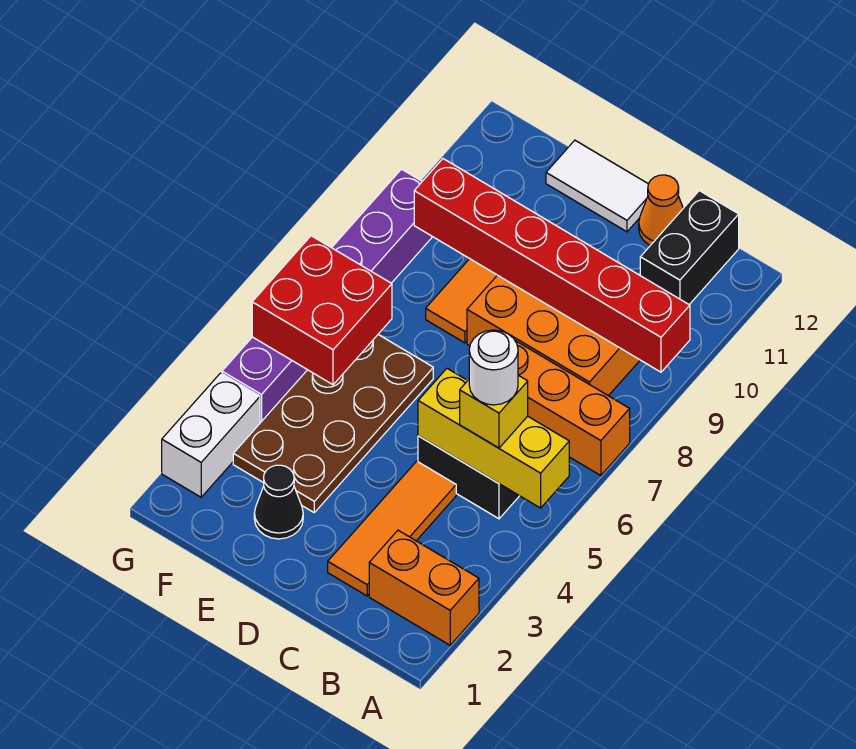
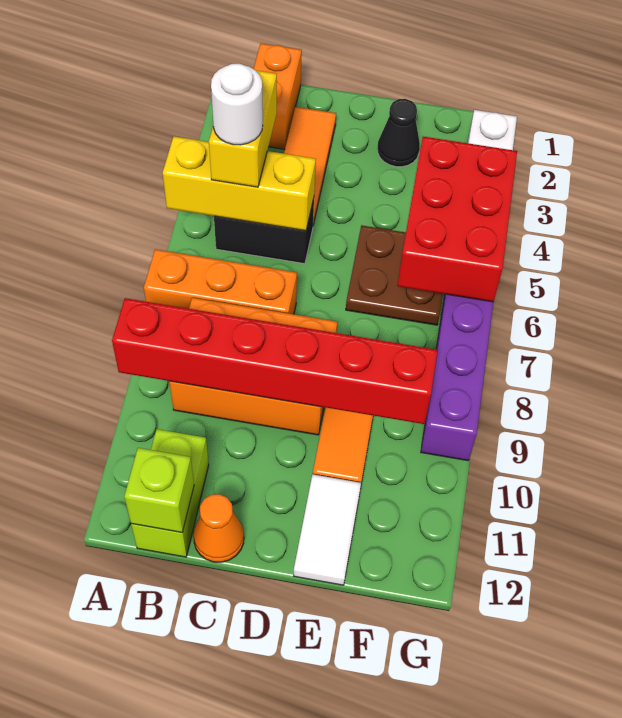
orange brick A2:B2 level 1 -> orange brick B1:B2 level 1
yellow brick B5 level 3 -> yellow brick B4:B5 level 3
black brick B11:B12 level 1 -> lime brick B11:B12 level 1
none -> lime brick B12 level 2
white tile D12:E12 level 1 -> white tile E11:E12 level 1
brown plate E3:F6 level 1 -> brown plate E5:F6 level 1
red brick F5:G6 level 2 -> red brick F4:G6 level 2

